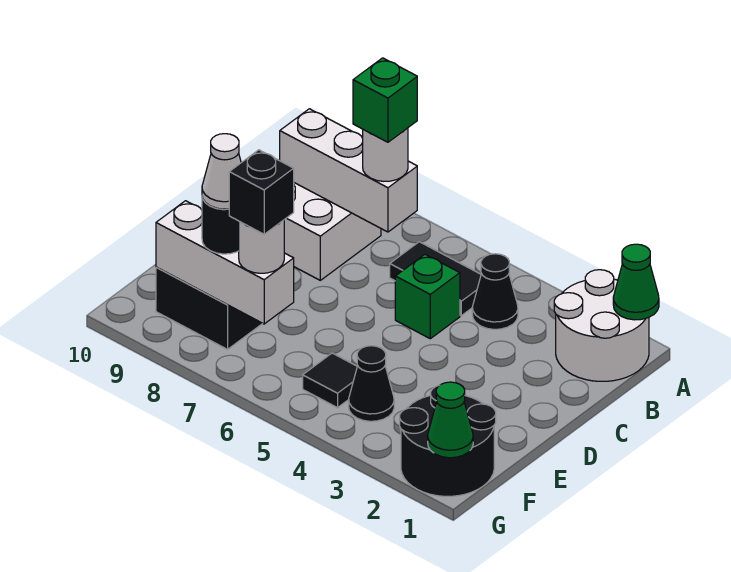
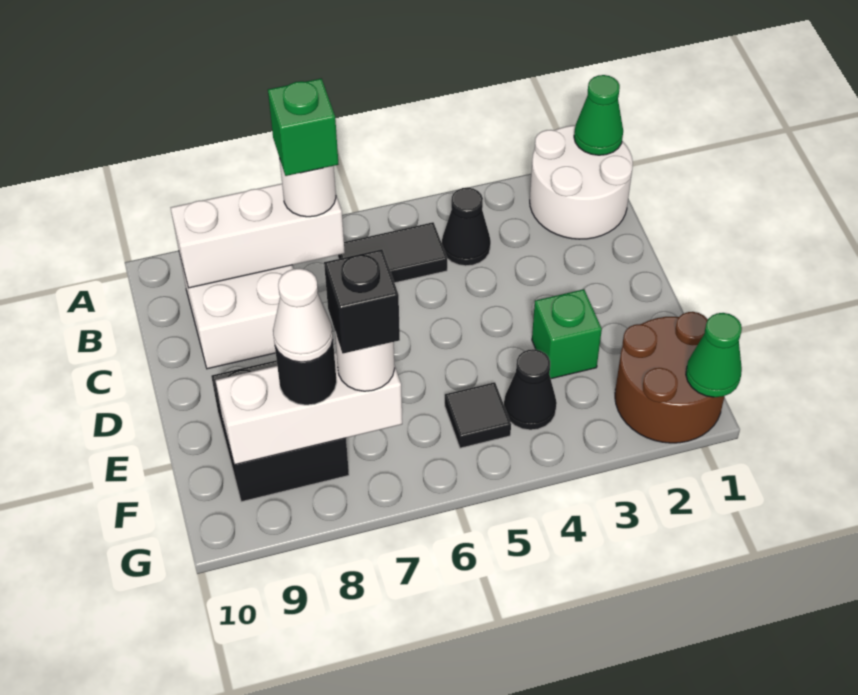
green brick C5 level 1 -> green brick E3 level 1
black round brick F1:G2 level 1 -> brown round brick F1:G2 level 1

